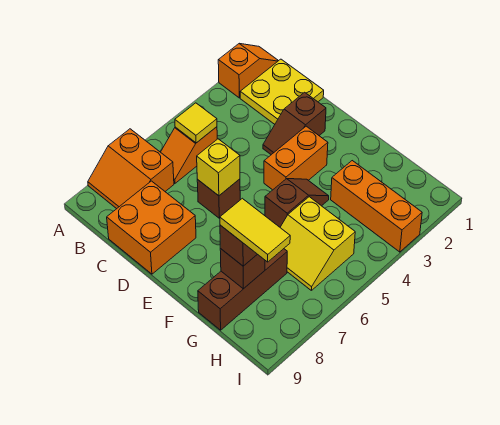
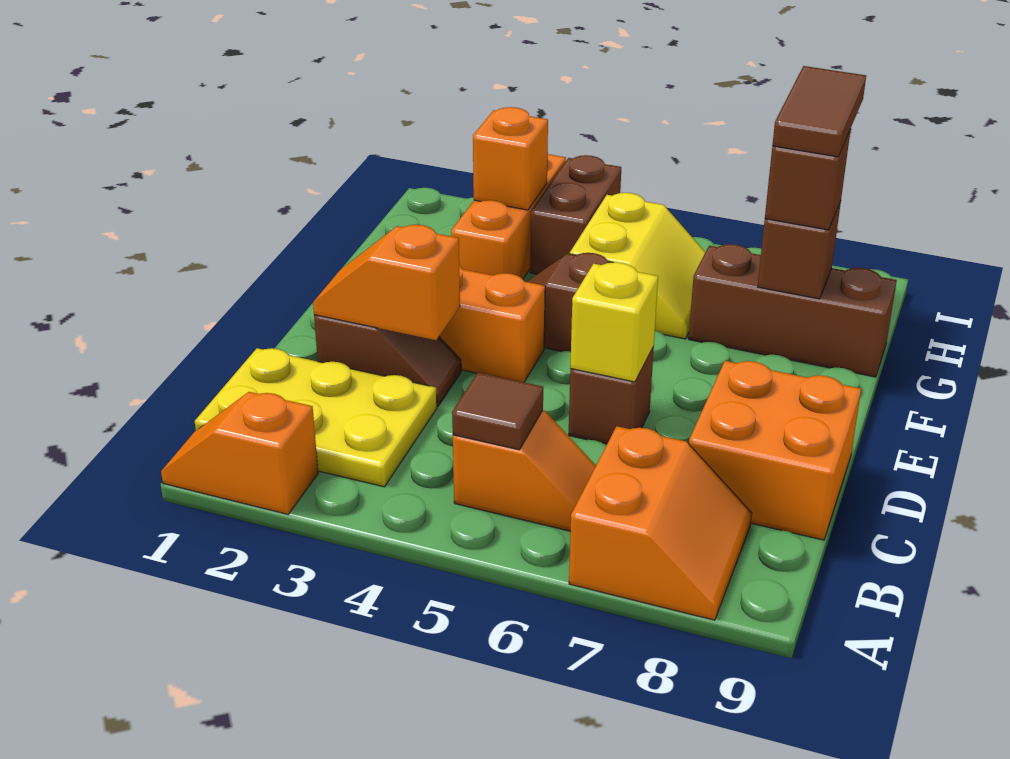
yellow plate B1:C2 level 1 -> yellow plate B1:C3 level 1
yellow tile B5 level 2 -> brown tile B5 level 2
none -> orange slope D2:D3 level 2 top 3
yellow tile G8:H8 level 4 -> brown tile G8:H8 level 4
none -> orange brick H3 level 2
none -> brown brick H4:I4 level 1

